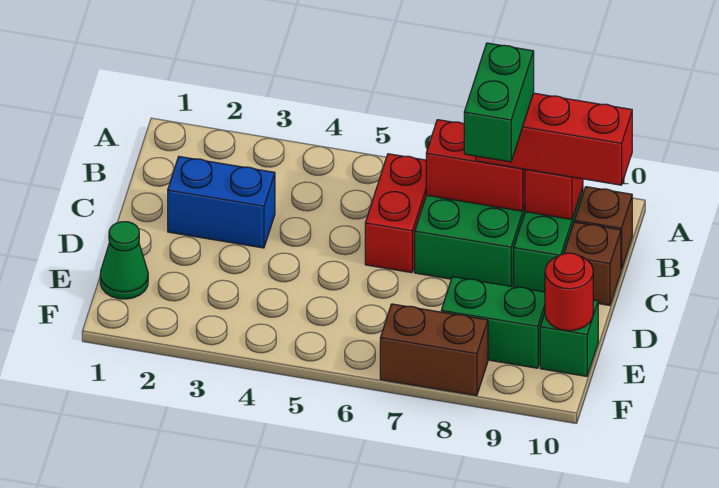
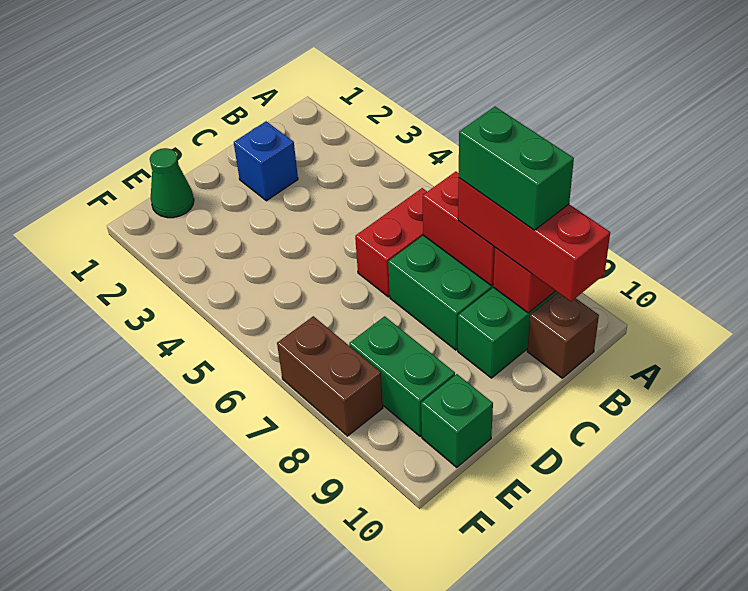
green brick B8:C8 level 4 -> green brick B8:B9 level 4
blue brick C2:C3 level 1 -> blue brick C2 level 1
brown brick C10 level 1 -> none
red round brick E10 level 2 -> none

